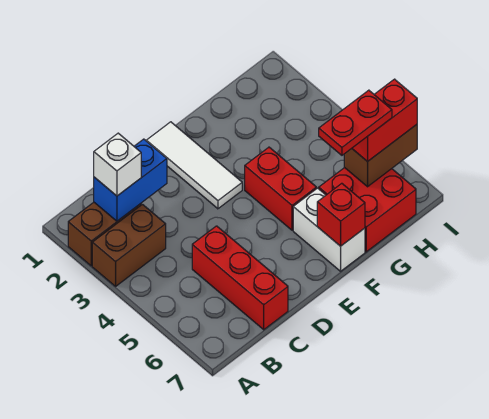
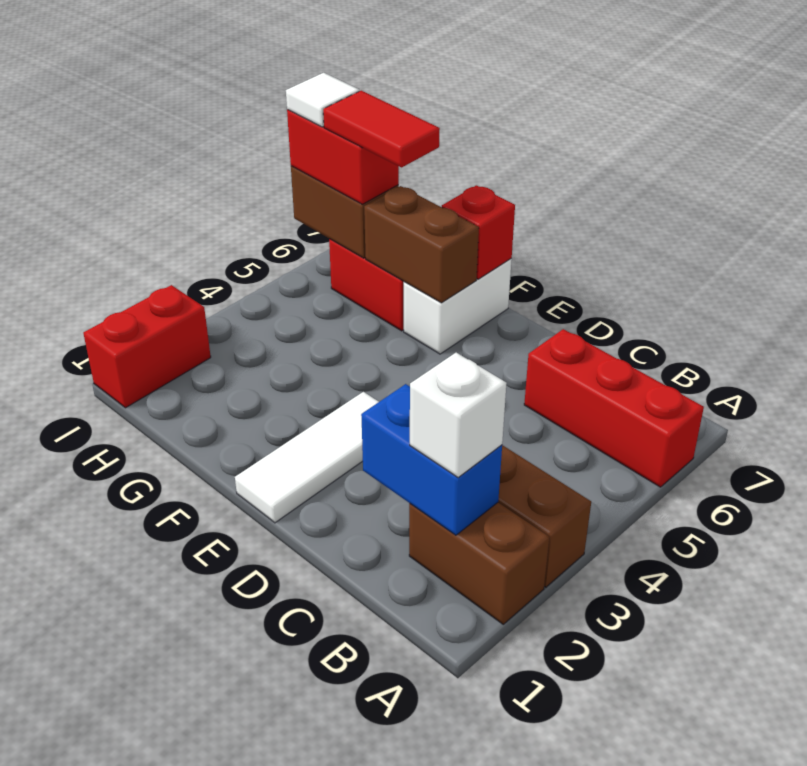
red brick C5:C7 level 1 -> red brick A6:C6 level 1
red brick F4:F5 level 1 -> red brick I1:I2 level 1
none -> brown brick F6:G6 level 2
red plate G6:H6 level 4 -> red tile G6:H6 level 4
none -> white tile I6 level 4

